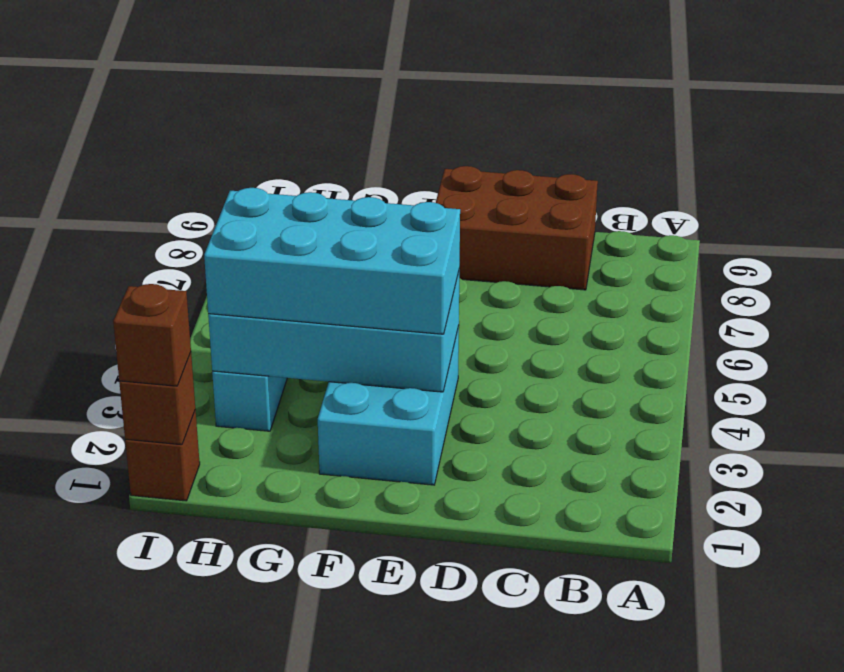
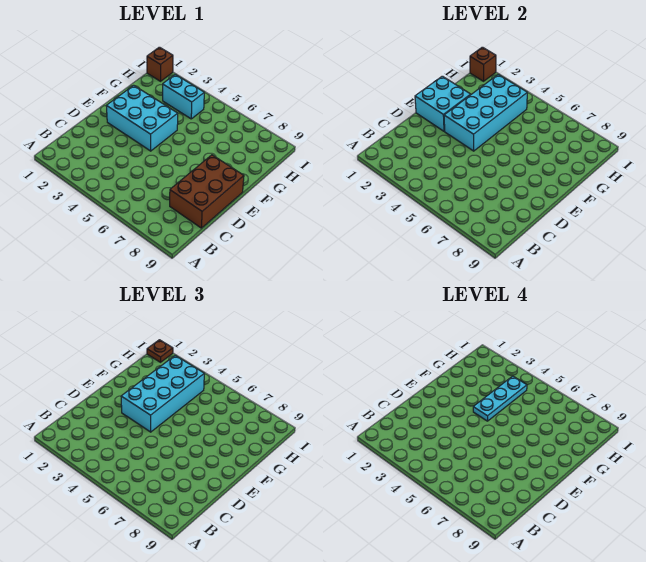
none -> cyan brick E1:F2 level 2
none -> cyan plate F4:H4 level 4
brown brick I1 level 3 -> brown plate I1 level 3

